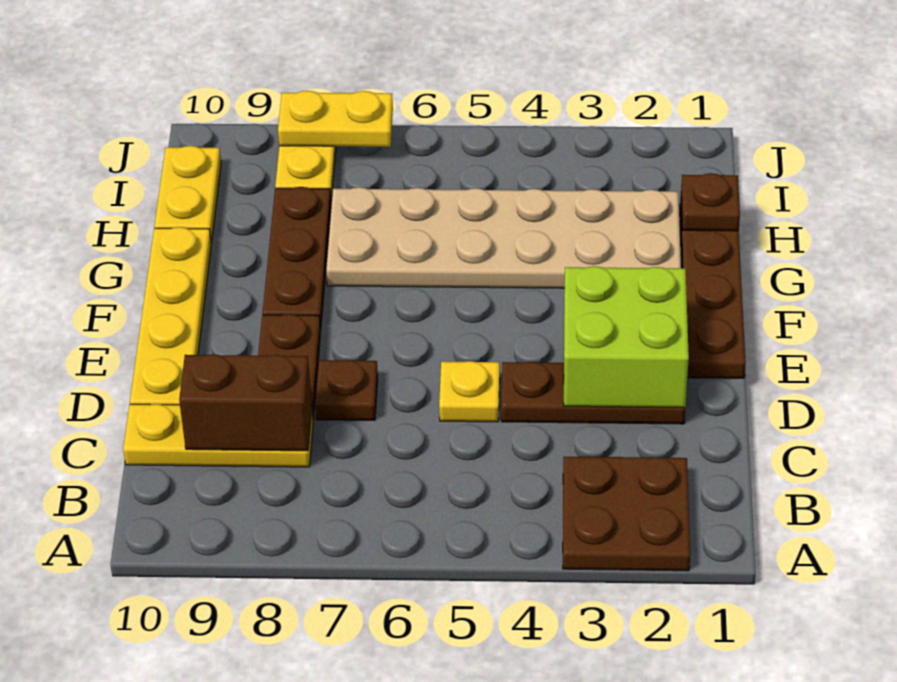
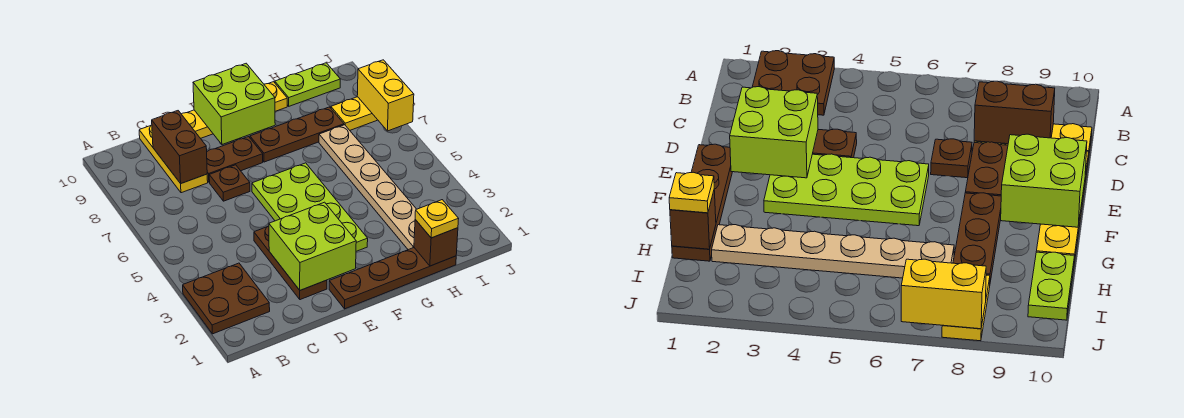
yellow plate D5 level 1 -> yellow plate H1 level 3
none -> lime plate E3:F6 level 1
none -> lime brick E9:F10 level 2
tan plate G2:H7 level 1 -> tan plate H2:H7 level 1
brown plate H1 level 2 -> brown brick H1 level 2
yellow plate H10:I10 level 1 -> lime plate H10:I10 level 1
yellow plate J7:J8 level 2 -> yellow brick J7:J8 level 2

